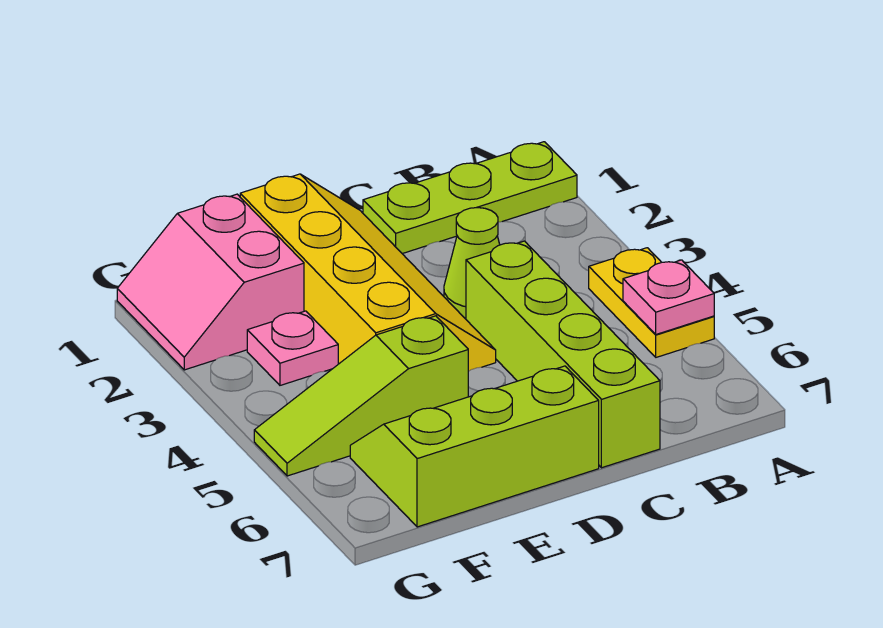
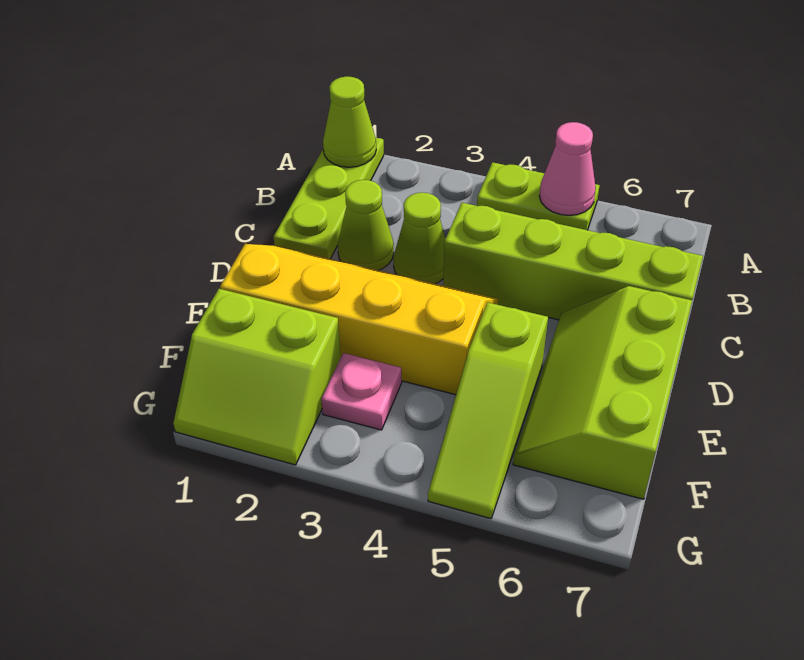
none -> lime cone A1 level 2
yellow plate A4:A5 level 1 -> lime plate A4:A5 level 1
pink plate A5 level 2 -> pink cone A5 level 2
none -> lime cone C2 level 1
pink slope F1:G2 level 1 top F -> lime slope F1:G2 level 1 top F

